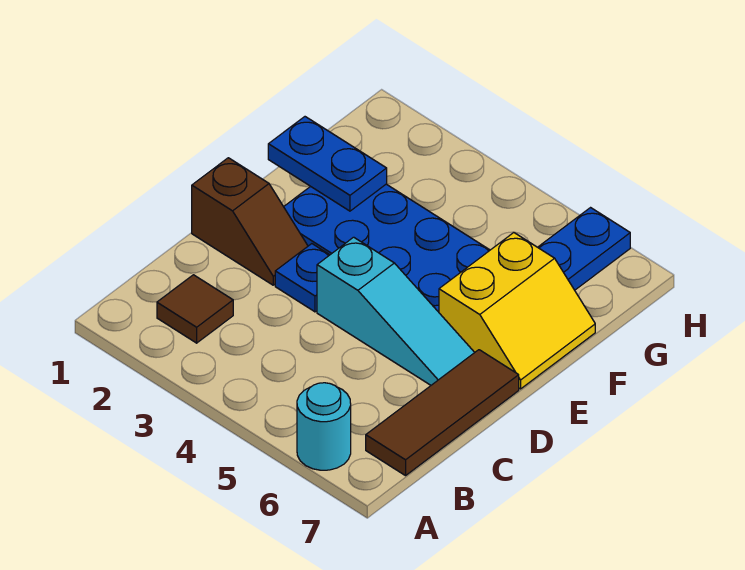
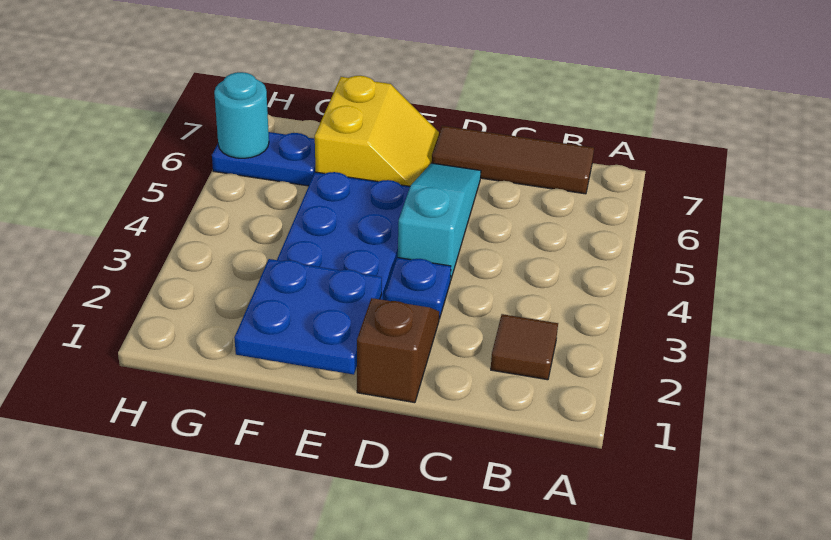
cyan round brick A6 level 1 -> cyan round brick H6 level 2
yellow slope E6:F7 level 1 top 6 -> yellow slope E6:F7 level 1 top F
blue plate F1:F2 level 2 -> blue plate E1:F2 level 2

